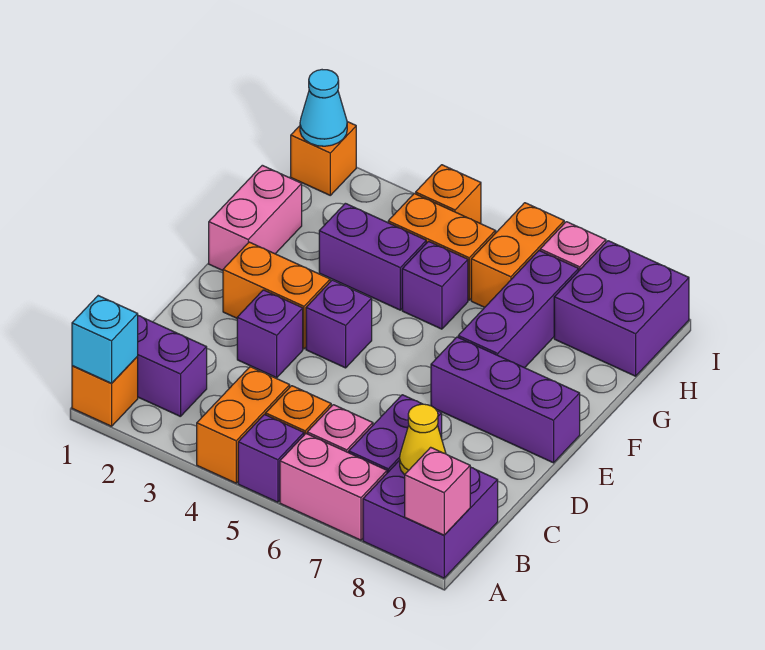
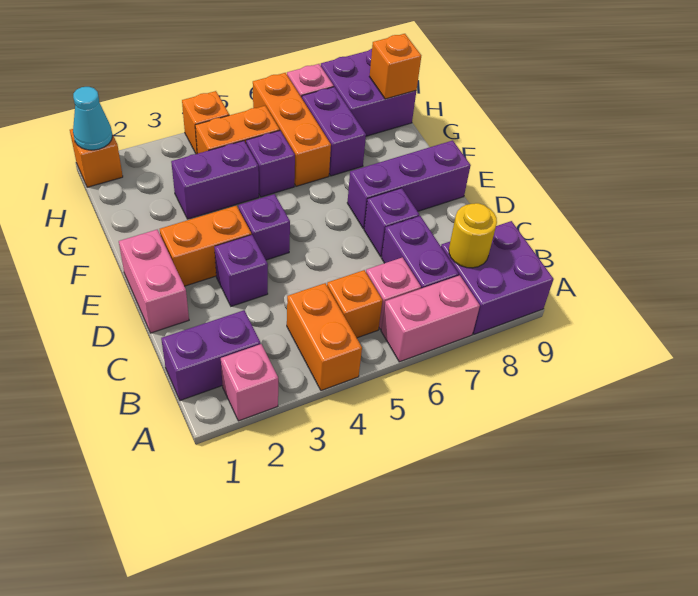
orange brick A1 level 1 -> orange brick H9 level 2
cyan brick A1 level 2 -> none
purple brick A5 level 1 -> purple brick D7 level 1
pink brick A9 level 2 -> pink brick A2 level 1
yellow cone B8 level 2 -> yellow round brick B8 level 2
pink brick F1:G1 level 1 -> pink brick D1:E1 level 1
purple brick F7:H7 level 1 -> purple brick G7:H7 level 1
orange brick H6:I6 level 1 -> orange brick G6:I6 level 1

